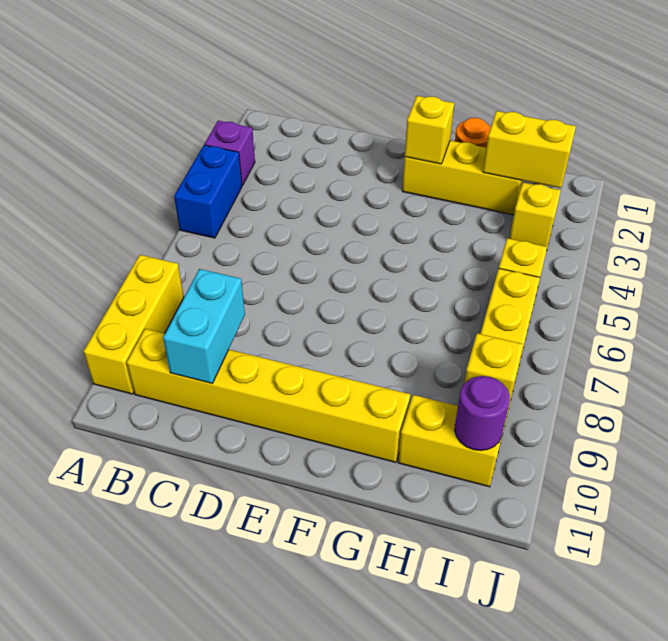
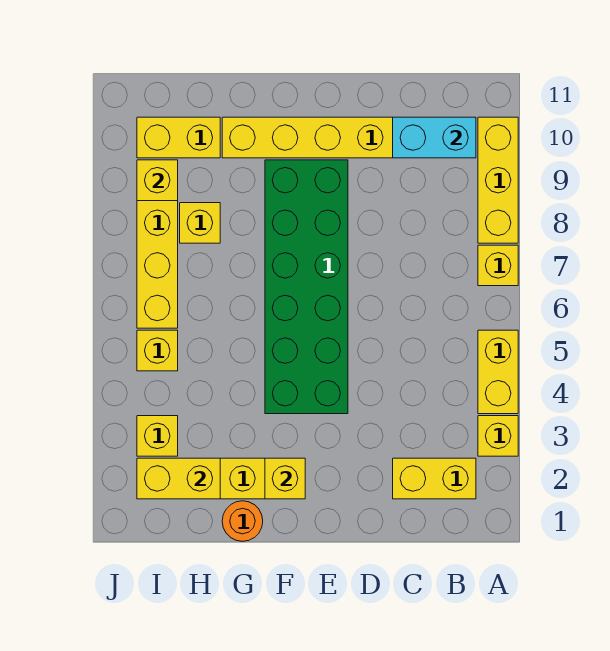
purple brick A3 level 1 -> yellow brick A3 level 1
blue brick A4:A5 level 1 -> yellow brick A4:A5 level 1
none -> yellow brick A7 level 1
none -> yellow brick B2:C2 level 1
cyan brick C9:C10 level 2 -> cyan brick B10:C10 level 2
none -> green brick E4:F9 level 1
none -> yellow brick H8 level 1
purple round brick I10 level 2 -> none

